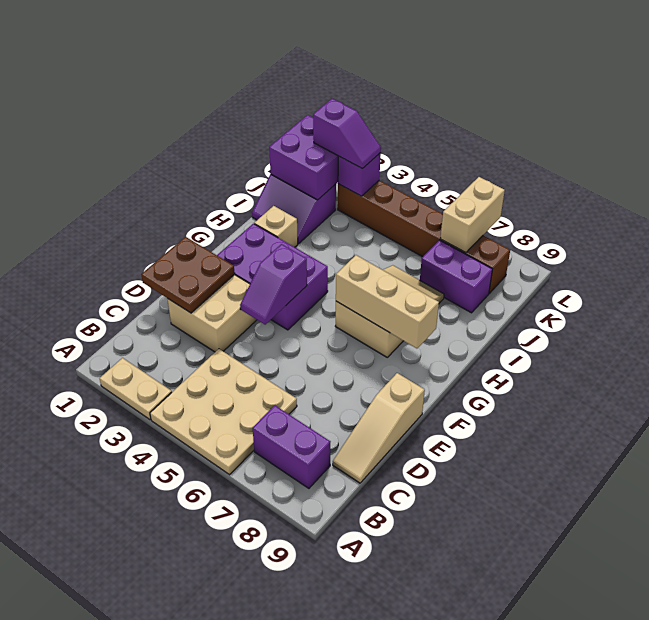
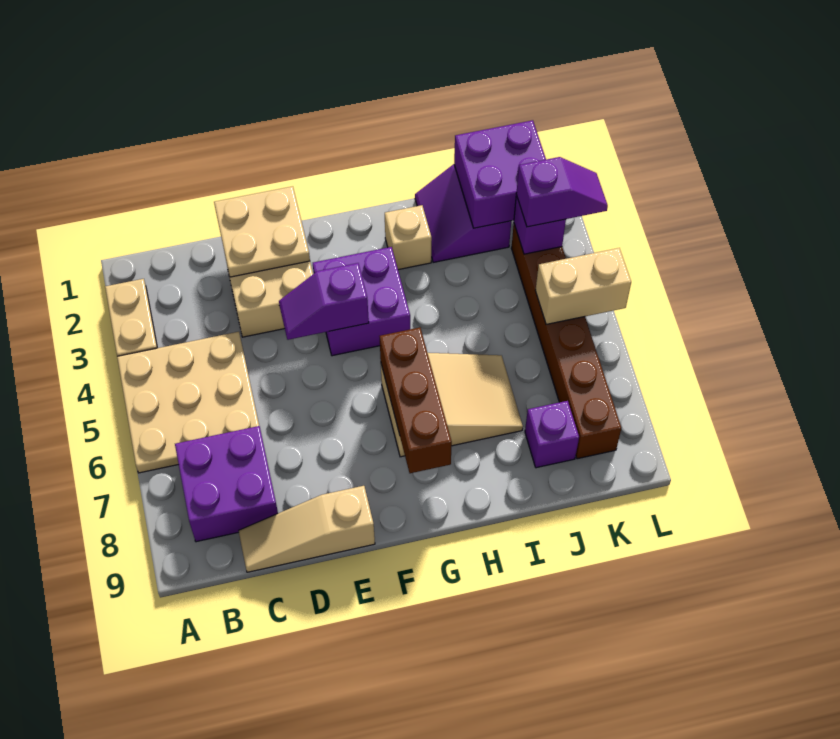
purple brick B7:B8 level 1 -> purple brick B7:C8 level 1
brown plate D1:E2 level 2 -> tan plate D1:E2 level 2
purple brick F2:G4 level 1 -> purple brick F3:G4 level 1
tan brick G6:G8 level 2 -> brown brick G6:G8 level 2
purple brick J7:J8 level 1 -> purple brick J8 level 1
purple slope K2:K3 level 3 top 2 -> purple slope K3:L3 level 3 top K
tan brick K7:L7 level 2 -> tan brick K5:L5 level 2

